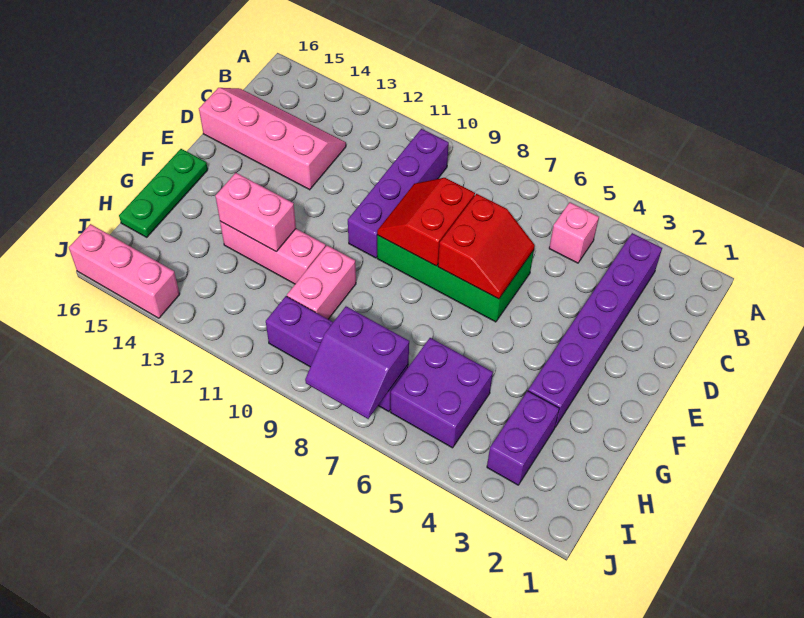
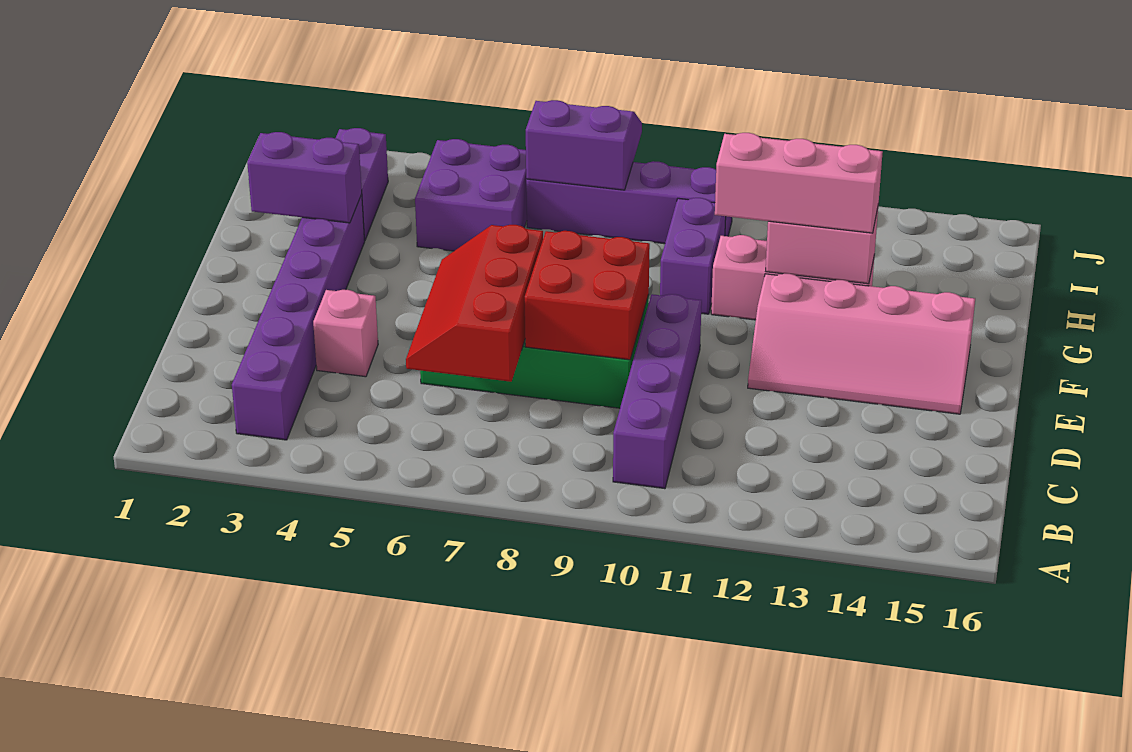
pink brick B5 level 1 -> pink brick D4 level 1
pink slope C13:D16 level 1 top D -> pink slope E12:F15 level 1 top F
red slope D6:E7 level 2 top 7 -> red slope C6:E7 level 2 top 7
red slope D8:E9 level 2 top 8 -> red brick D8:E9 level 2
green plate F16:H16 level 1 -> none
none -> purple brick G2:G3 level 2
pink brick G10:H10 level 1 -> purple brick G10:H10 level 1
pink brick J14:J16 level 1 -> pink brick G11:G13 level 3

